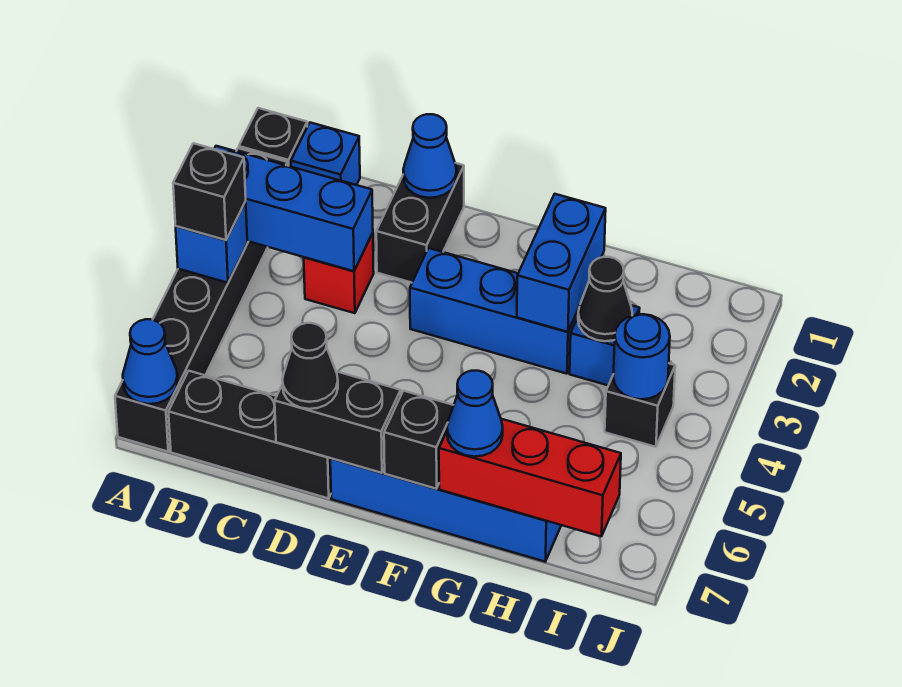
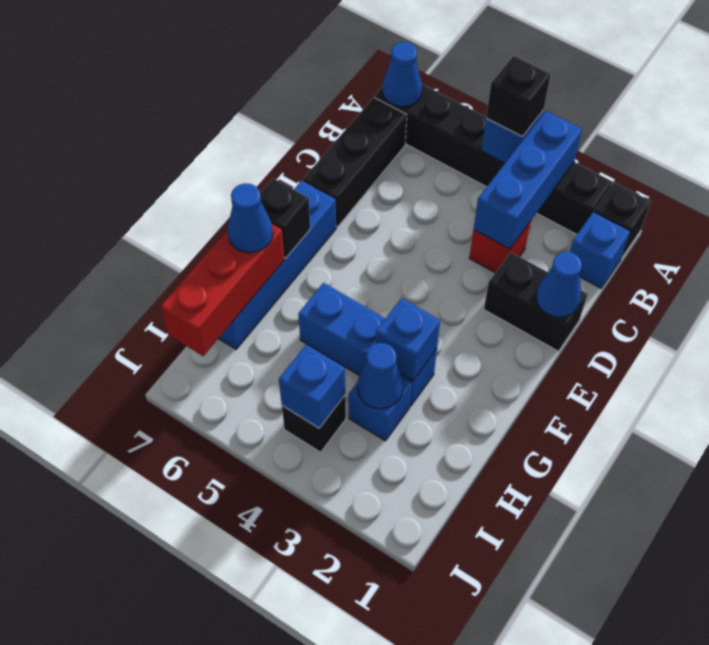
black brick D7:E7 level 2 -> none
black cone D7 level 3 -> none
blue brick E3:G3 level 1 -> blue brick G3:G5 level 1
blue brick G2:G3 level 2 -> blue brick G3 level 2
black cone H3 level 2 -> blue cone H3 level 2
blue round brick I4 level 2 -> blue brick I4 level 2

